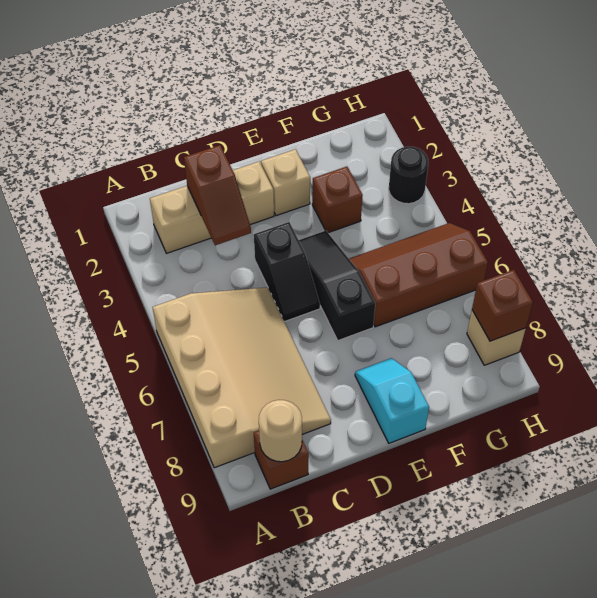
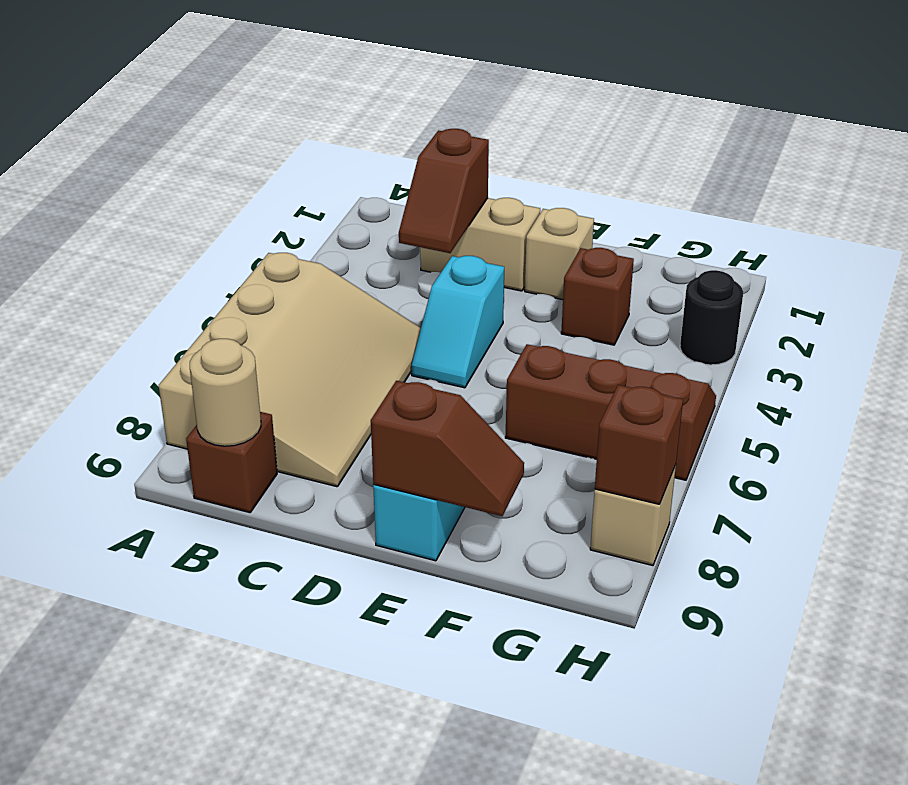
tan brick B2:D2 level 1 -> tan brick C2:D2 level 1
black slope D4:D5 level 1 top 4 -> cyan slope D4:D5 level 1 top 4
black slope E4:E6 level 1 top 6 -> none
none -> brown slope E9:F9 level 2 top E

